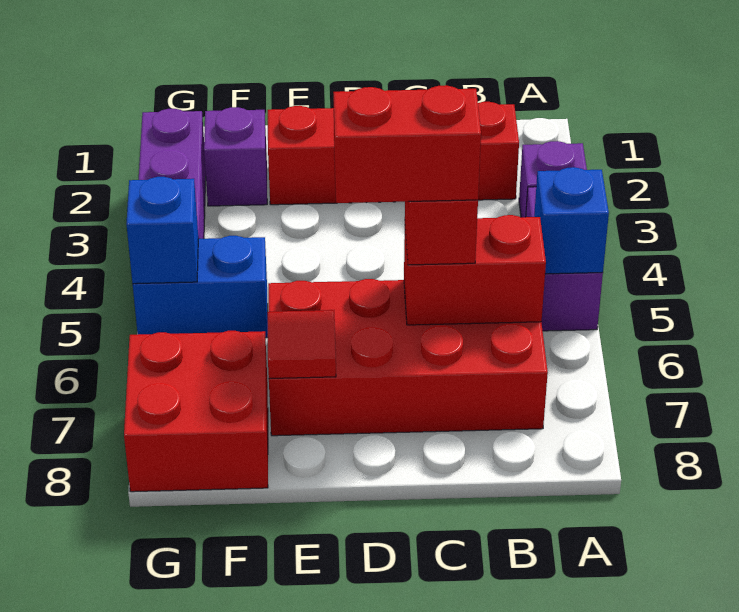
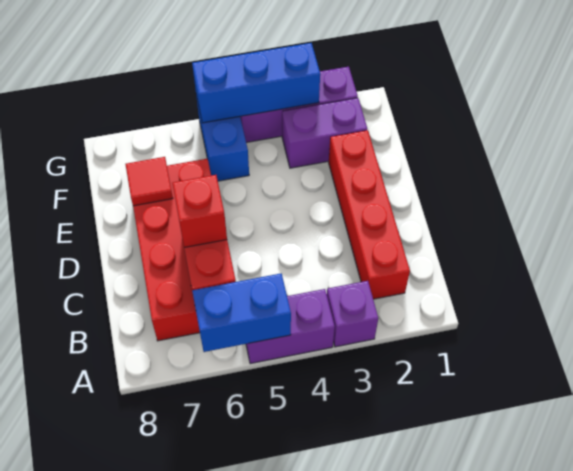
blue brick A5 level 2 -> blue brick A5:A6 level 2
red brick C6:D6 level 4 -> none
purple brick F2 level 1 -> purple brick F2:F3 level 1
red brick F7:G8 level 1 -> none
blue brick G5 level 2 -> blue brick G3:G5 level 2

